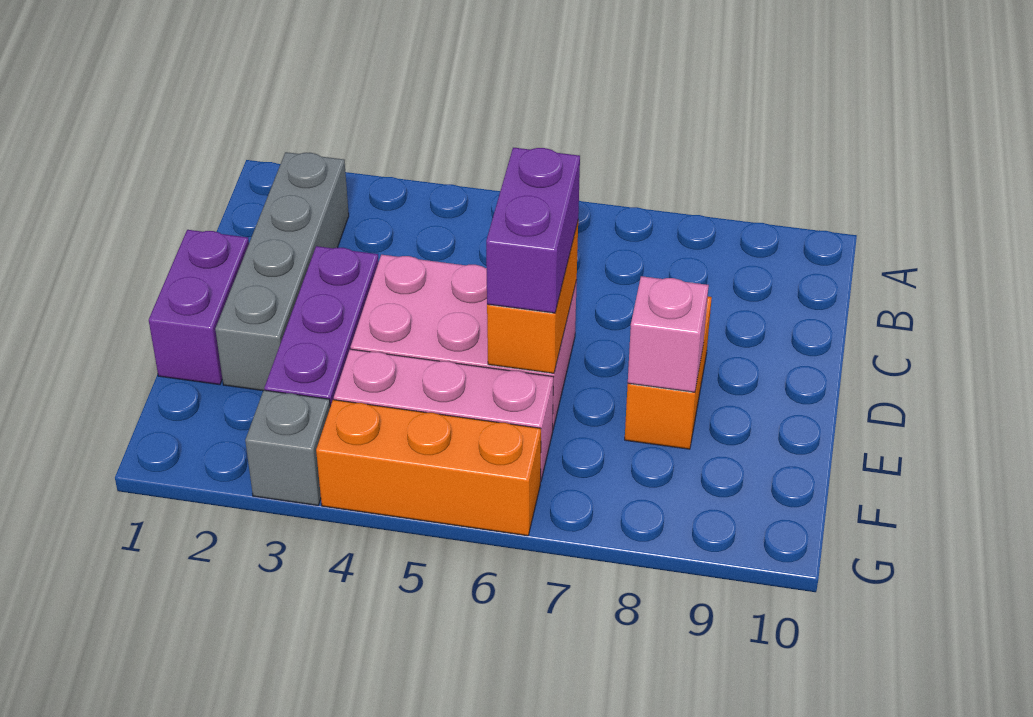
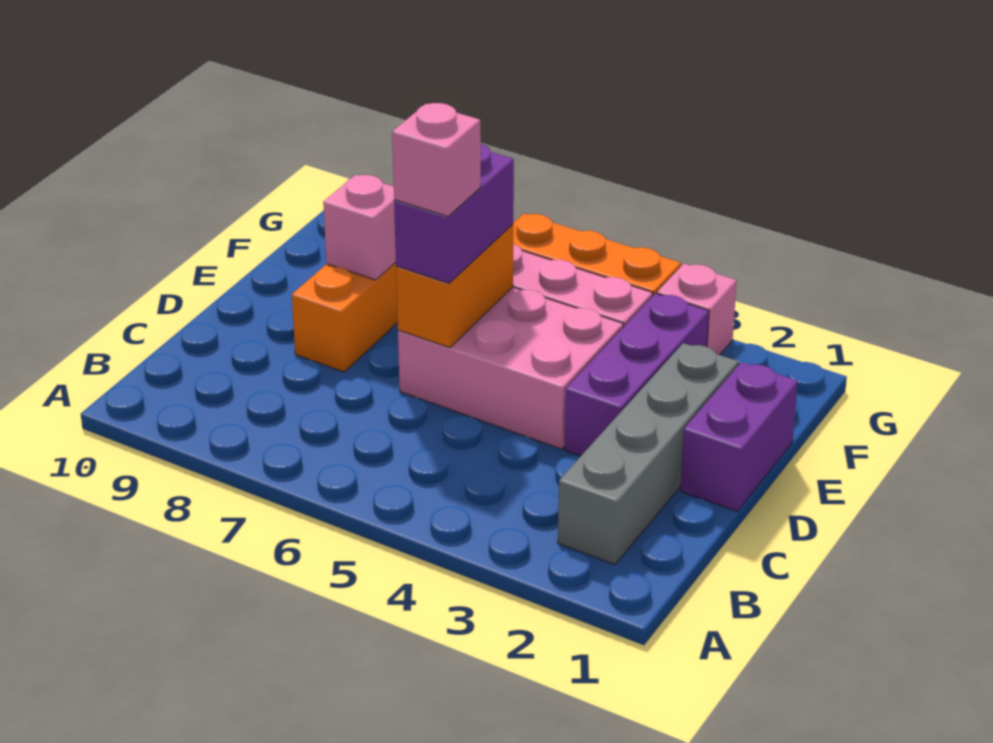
none -> pink brick D6 level 4
grey brick G3 level 1 -> pink brick G3 level 1

